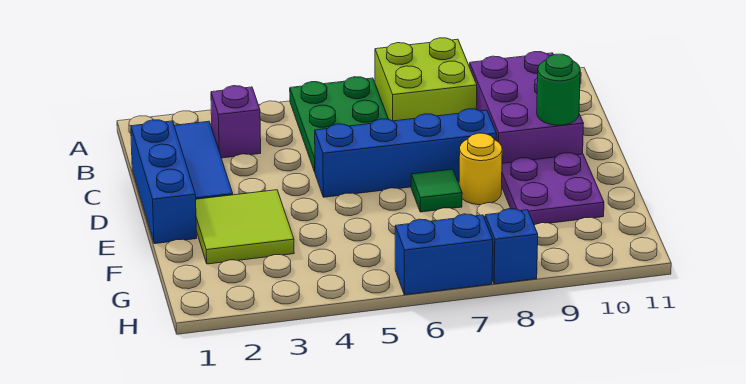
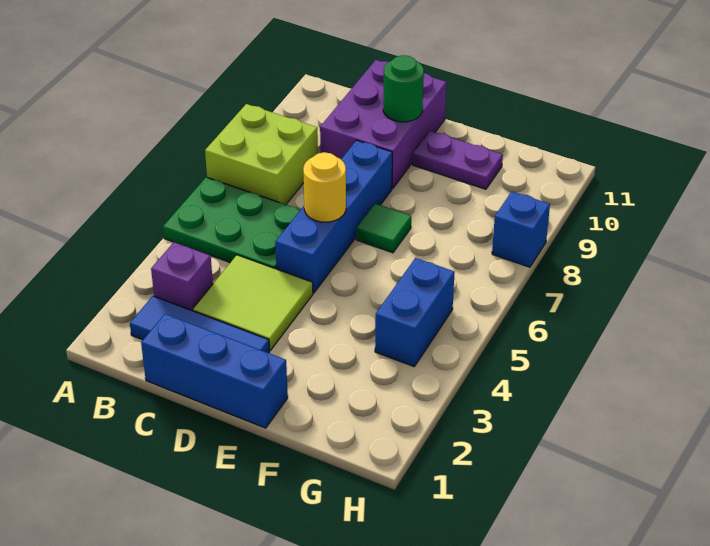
purple brick B9:D10 level 1 -> purple brick C9:D11 level 1
lime tile E2:F3 level 1 -> lime tile C3:D4 level 1
yellow round brick E8 level 1 -> yellow round brick D6 level 2
purple plate E9:F10 level 1 -> purple plate E10:F10 level 1
blue brick H6:H7 level 1 -> blue brick G4:G5 level 1

